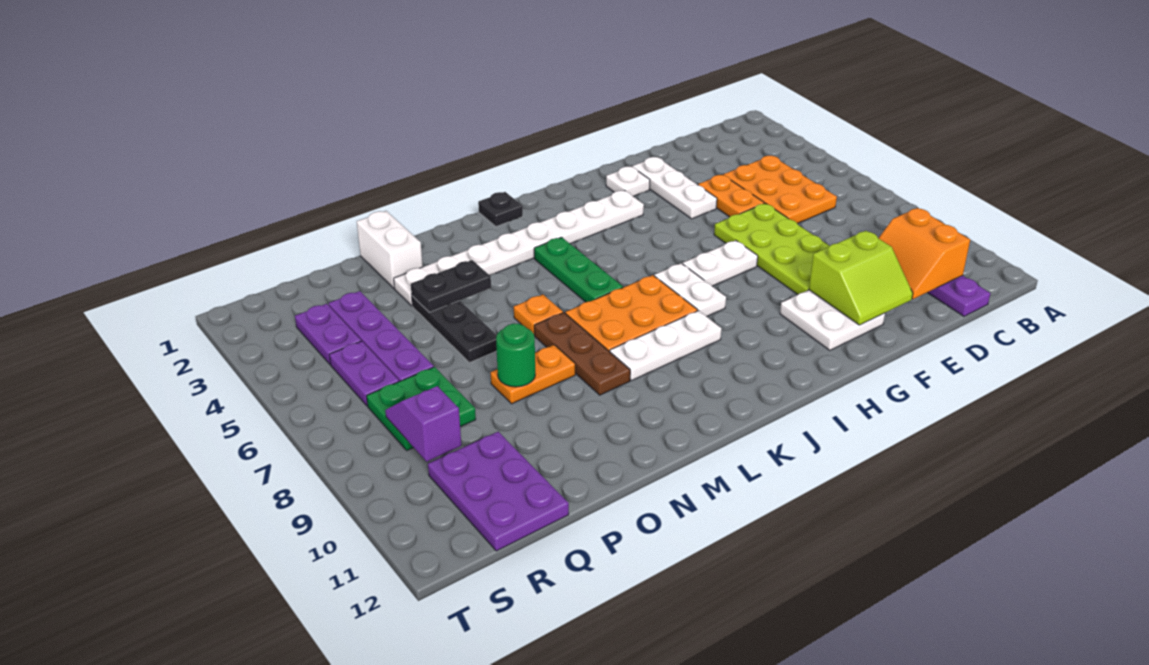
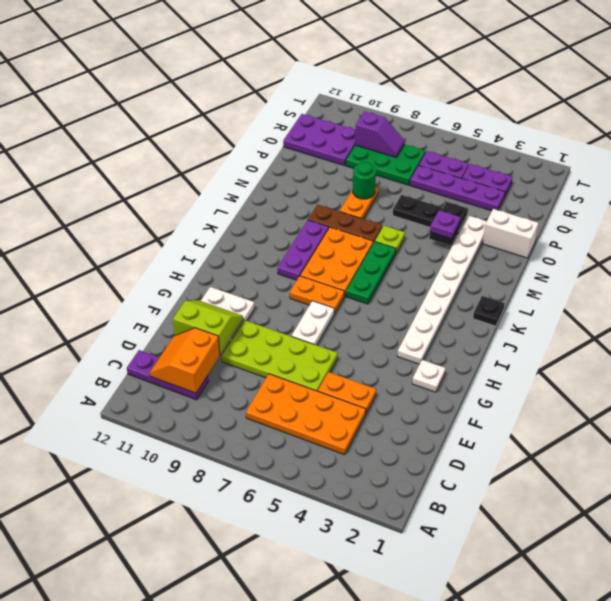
orange plate C4:D6 level 1 -> orange plate C4:D7 level 1
orange slope C10:D11 level 2 top C -> orange slope C10:D11 level 2 top 10
lime slope E10:F11 level 2 top 10 -> lime slope E10:F11 level 2 top E
white plate F2:F4 level 1 -> none
white plate I7:I8 level 1 -> orange plate I7:I8 level 1
white plate J9:L9 level 1 -> purple plate J9:L9 level 1
green plate K4:K6 level 1 -> green plate J6:L6 level 1
orange plate M6 level 1 -> lime plate M6 level 1
none -> purple plate N4 level 3
green plate Q7:R8 level 1 -> green plate Q7:R9 level 1

